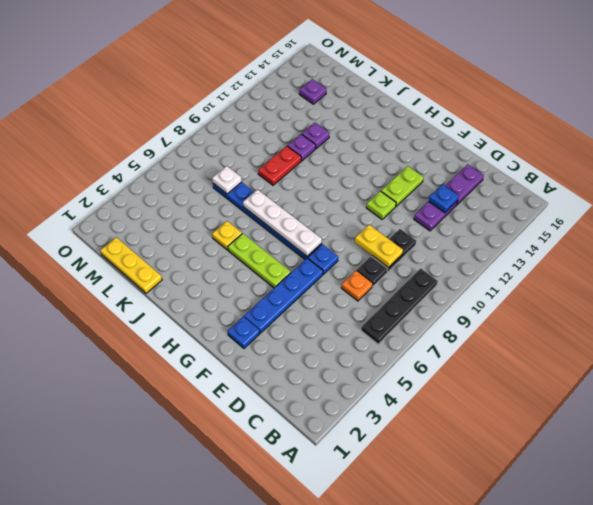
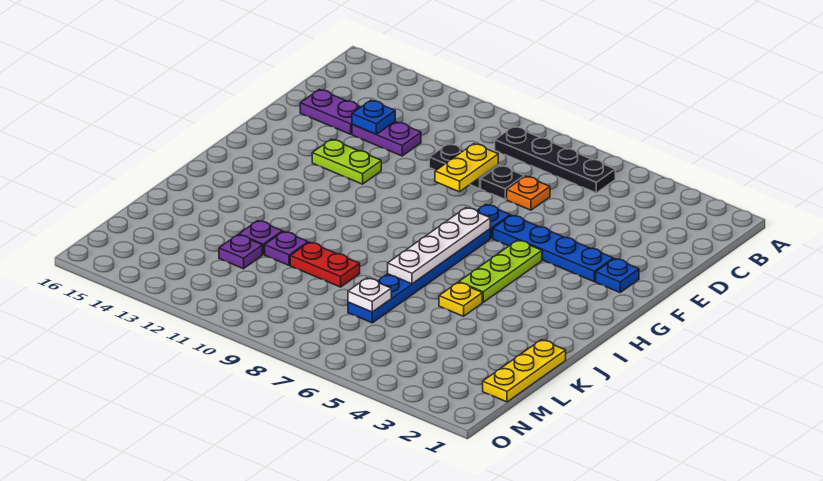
lime plate F11 level 1 -> none
purple plate M14 level 1 -> purple plate L12 level 1

